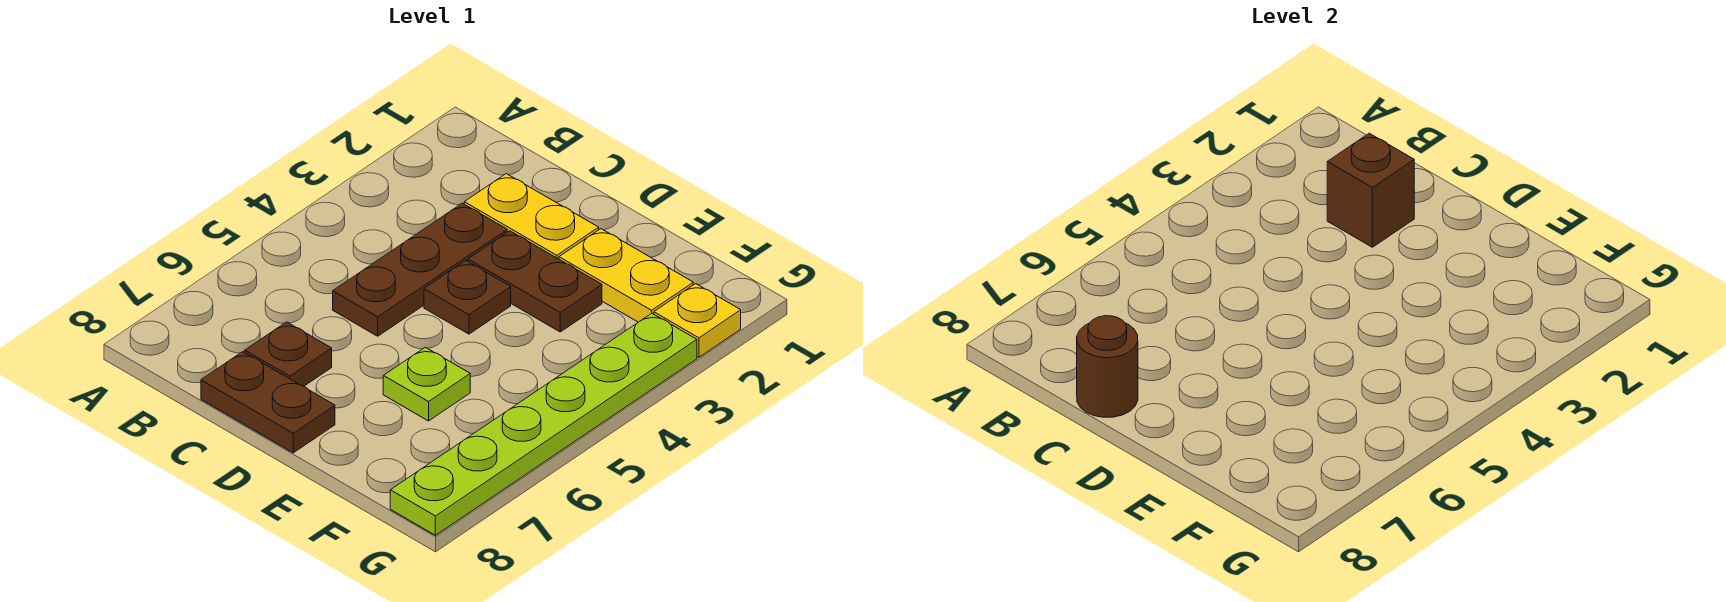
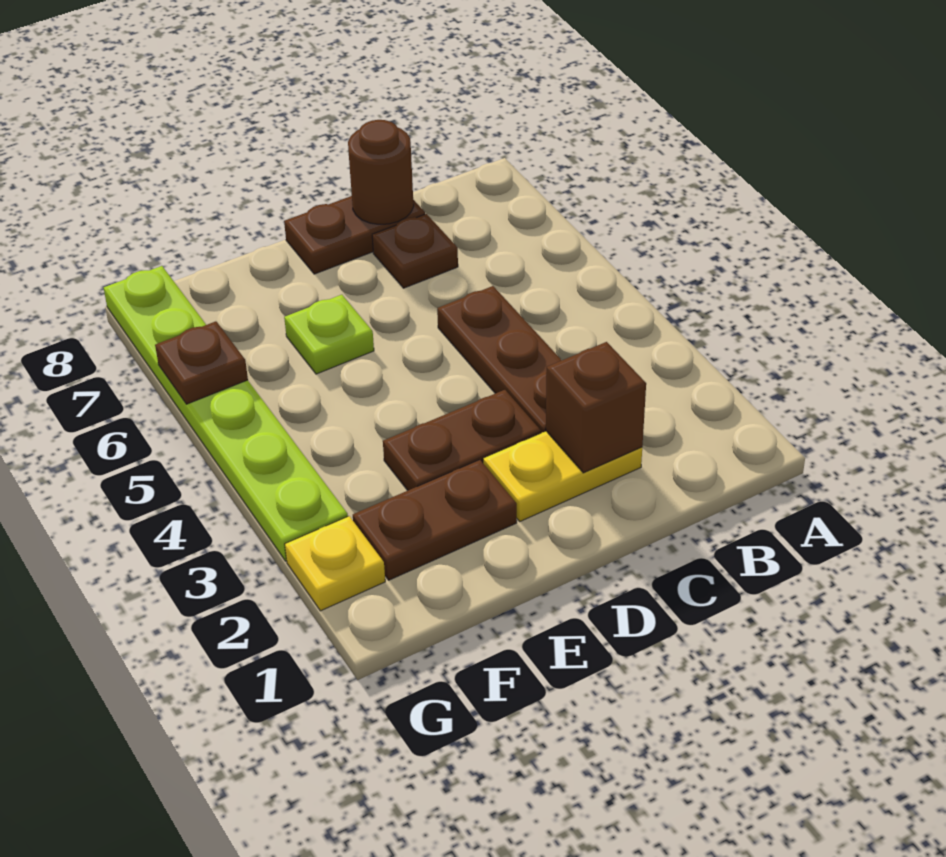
brown plate D4 level 1 -> brown plate G6 level 2
yellow plate E2:F2 level 1 -> brown plate E2:F2 level 1

